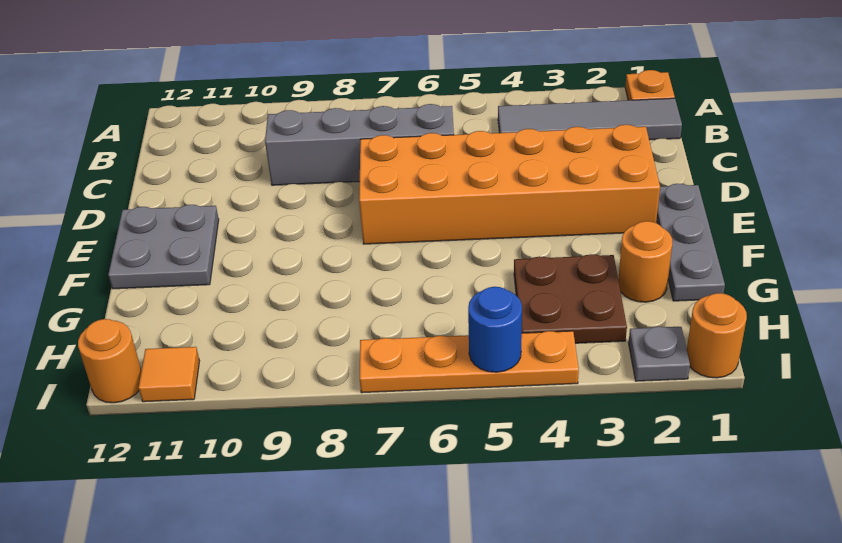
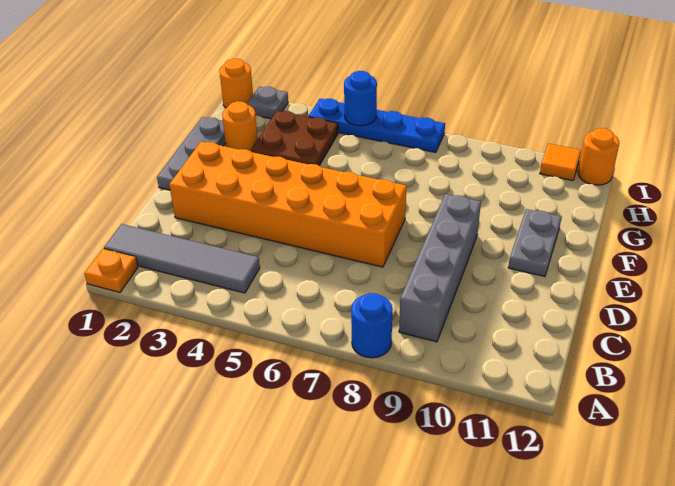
none -> blue round brick A8 level 1
grey brick C6:C9 level 1 -> grey brick B9:E9 level 1
grey plate E11:F12 level 1 -> grey plate E11:F11 level 1
orange plate I4:I7 level 1 -> blue plate I4:I7 level 1

